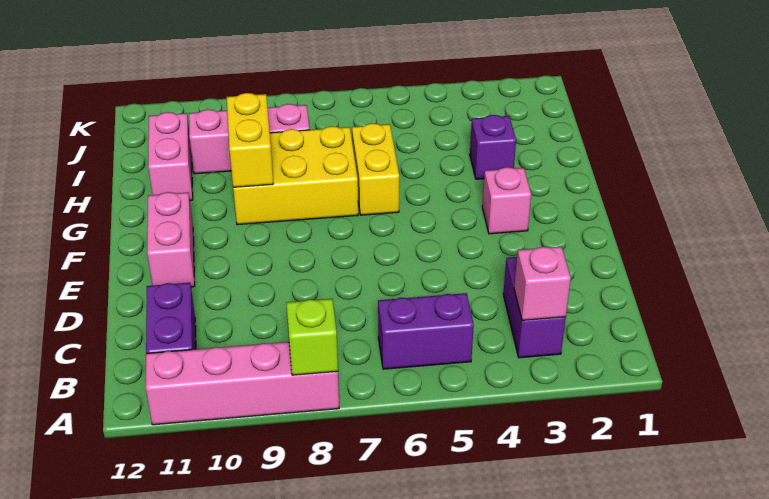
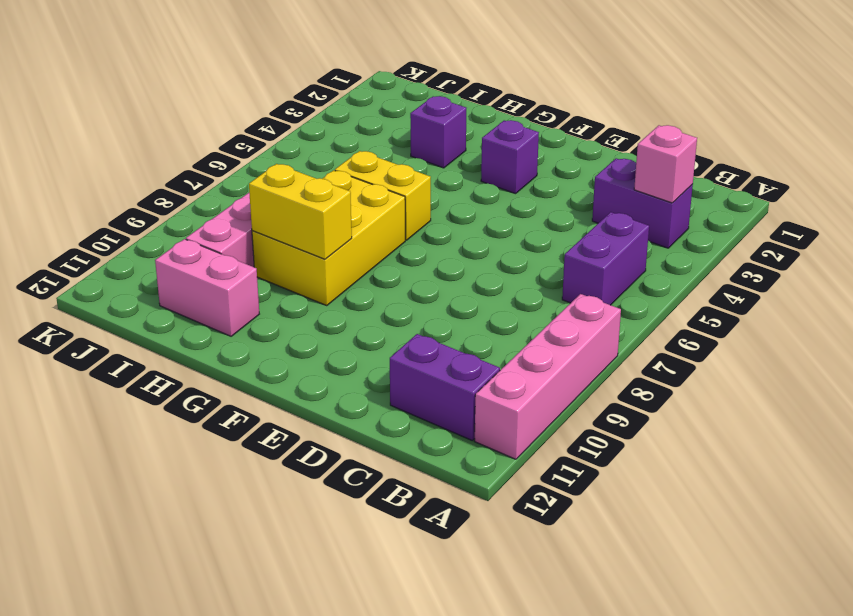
lime brick A8 level 2 -> none
pink brick E11:F11 level 1 -> none
pink brick F3 level 1 -> purple brick F3 level 1

